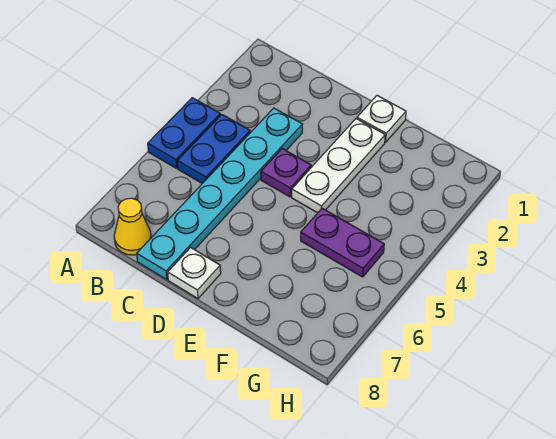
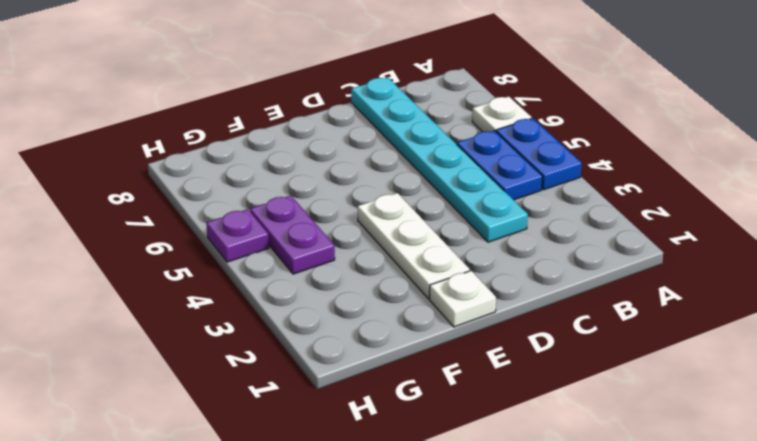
yellow cone B8 level 1 -> none
purple plate D4 level 1 -> purple plate H5 level 1
white plate D8 level 1 -> white plate A6 level 1
purple plate F5:G5 level 1 -> purple plate G4:G5 level 1

